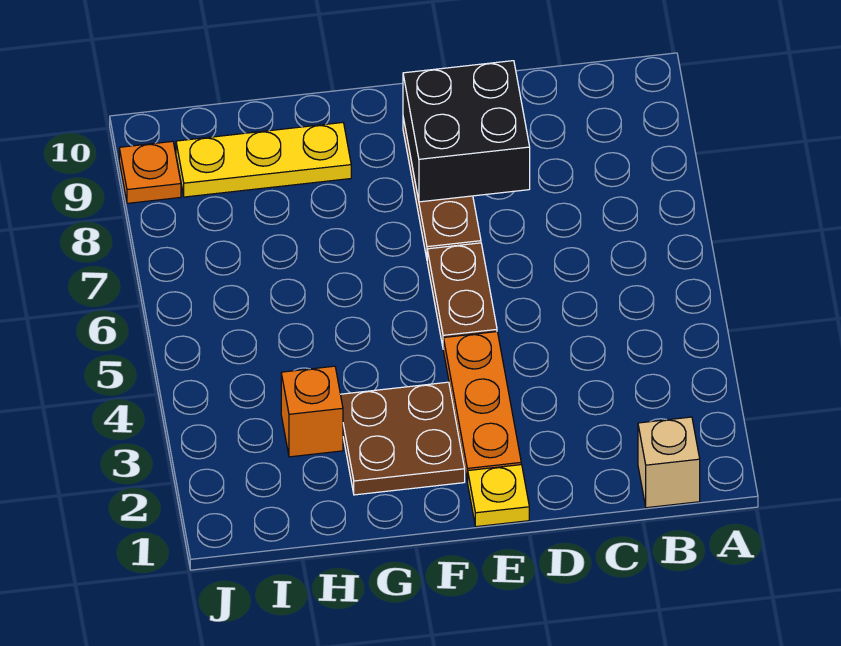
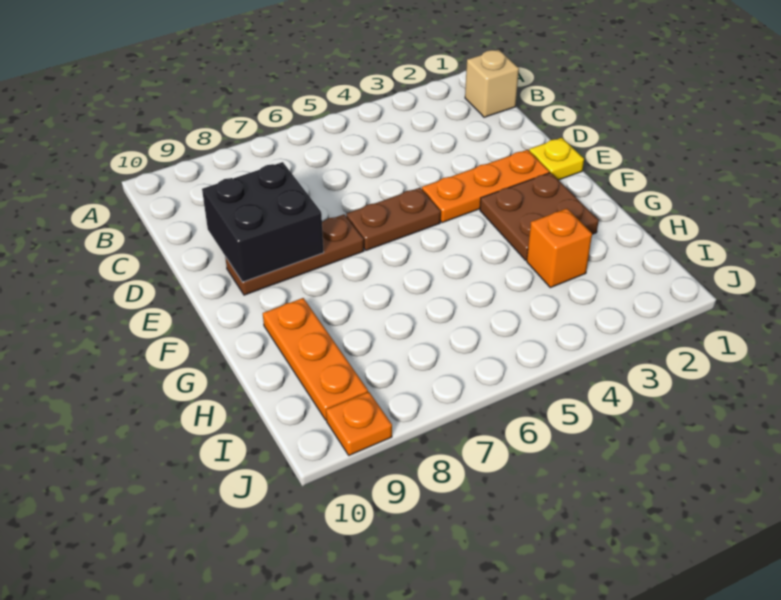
yellow plate G9:I9 level 1 -> orange plate G9:I9 level 1

